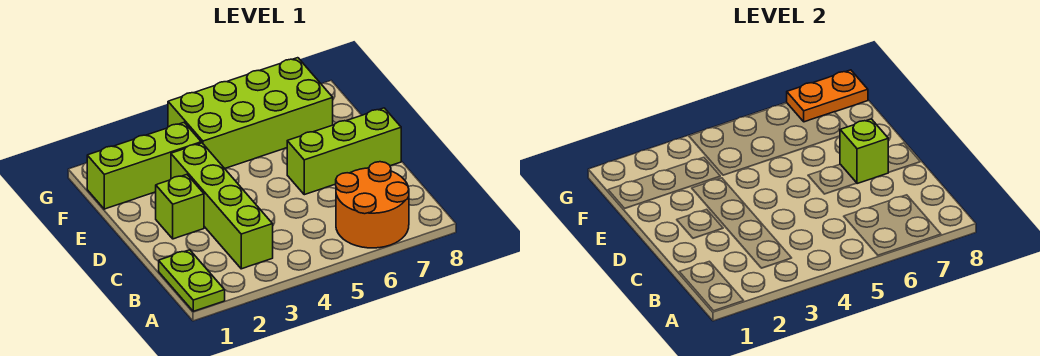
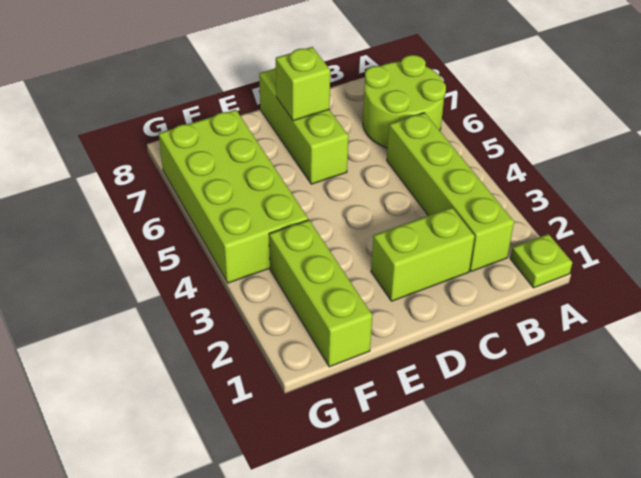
lime plate A1:B1 level 1 -> lime plate A1 level 1
orange round brick A6:B7 level 1 -> lime round brick A6:B7 level 1
lime brick B3:E3 level 1 -> lime brick B2:B5 level 1
lime brick D2 level 1 -> lime brick C2:D2 level 1
orange plate G7:G8 level 2 -> none

